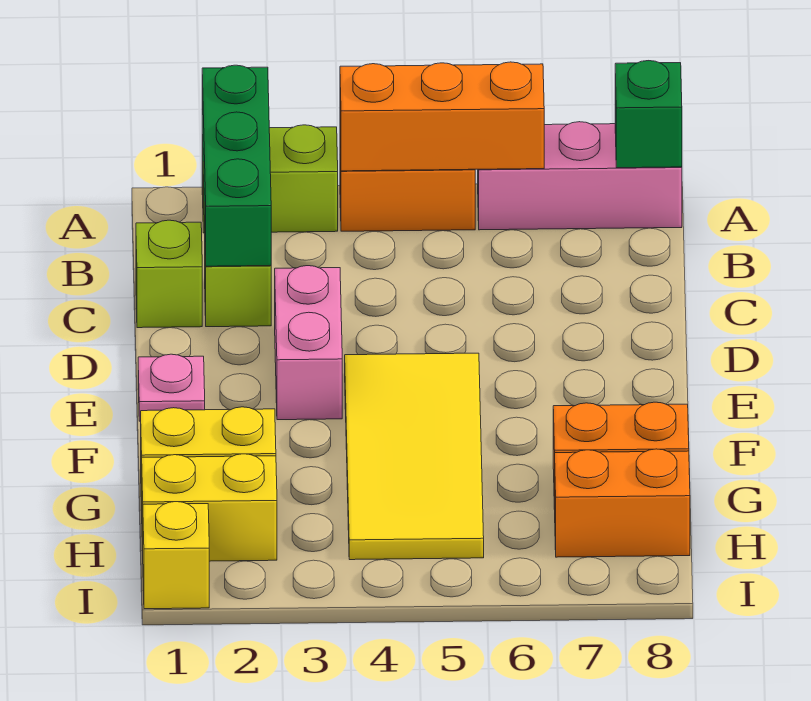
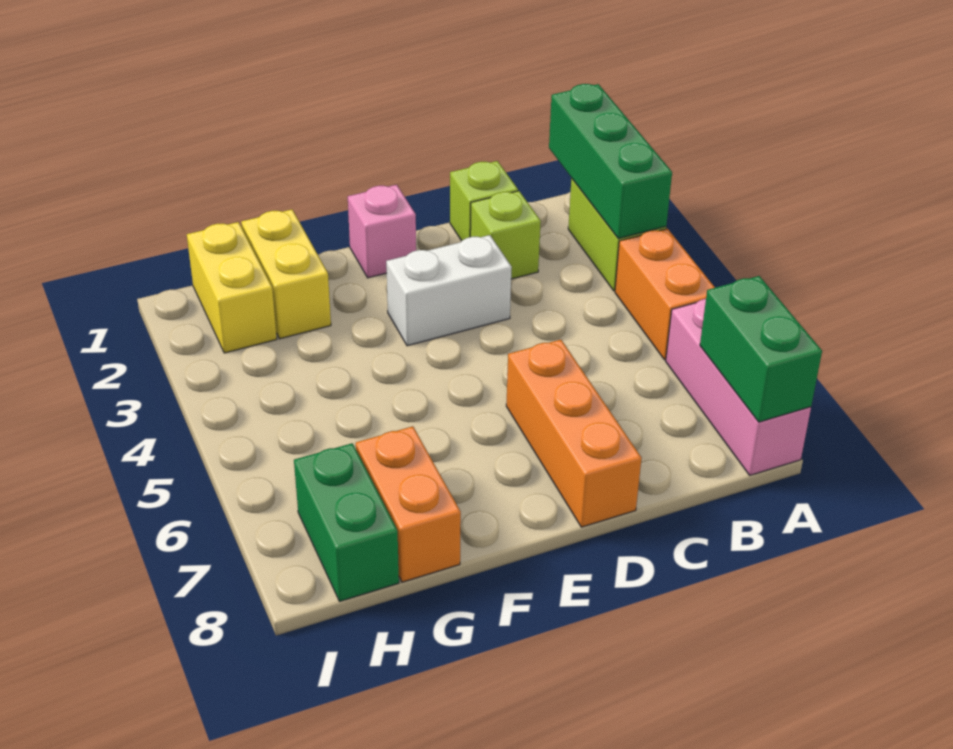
green brick A2:C2 level 2 -> green brick A1:A3 level 2
orange brick A4:A6 level 2 -> orange brick D6:D8 level 1
green brick A8 level 2 -> green brick A7:A8 level 2
pink brick D3:E3 level 1 -> white brick D3:E3 level 1
pink plate E1 level 1 -> pink brick E1 level 1
yellow tile E4:H5 level 1 -> none
orange brick H7:H8 level 1 -> green brick H7:H8 level 1
yellow brick I1 level 1 -> none

